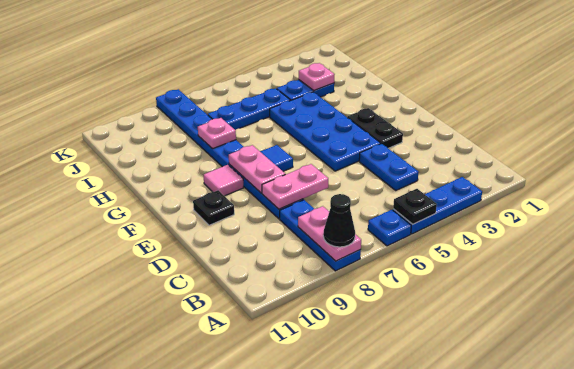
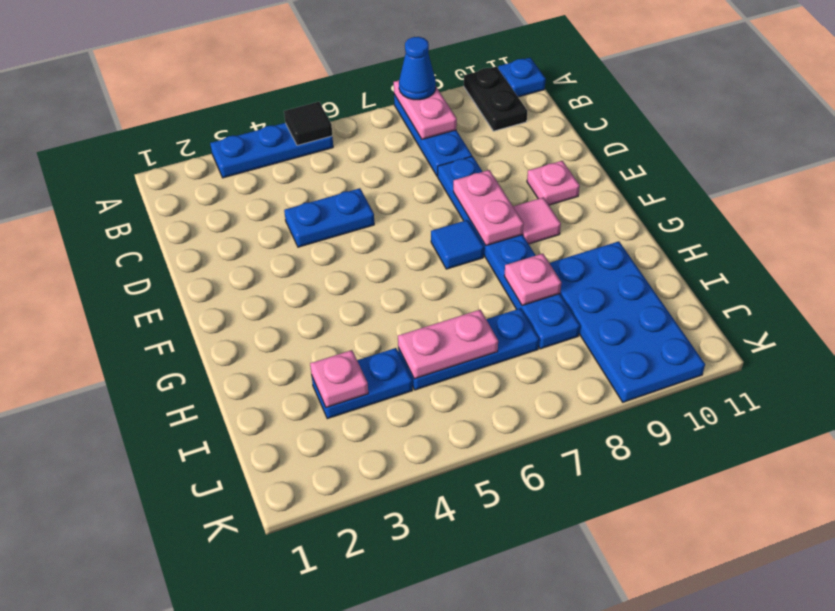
black plate A5 level 2 -> black tile A5 level 2
blue plate A6 level 1 -> blue plate A11 level 1
black cone A8 level 3 -> blue cone A8 level 3
blue plate C4:D4 level 1 -> blue plate D4:D5 level 1
pink plate D7:D8 level 2 -> pink plate I5:I6 level 2
blue plate D8:K8 level 1 -> blue plate D8:I8 level 1
black plate E3:F3 level 1 -> black plate A10:B10 level 1
blue plate E4:H5 level 1 -> blue plate H9:K10 level 1
black plate E10 level 1 -> pink plate E10 level 1

